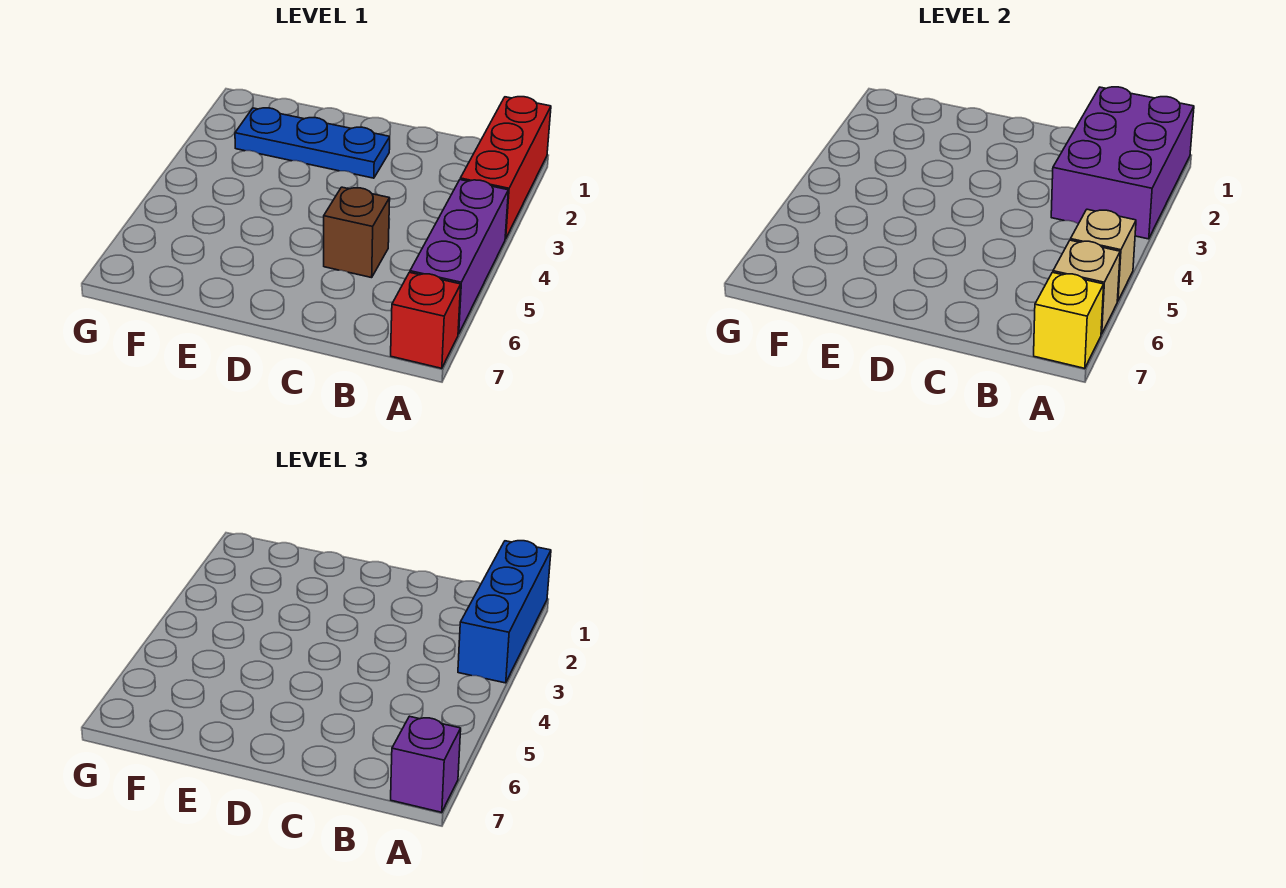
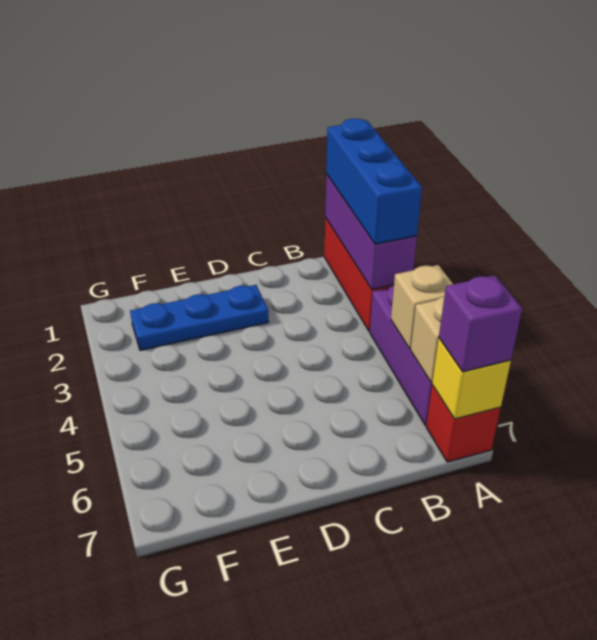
purple brick A1:B3 level 2 -> purple brick A1:A3 level 2
brown brick C5 level 1 -> none

